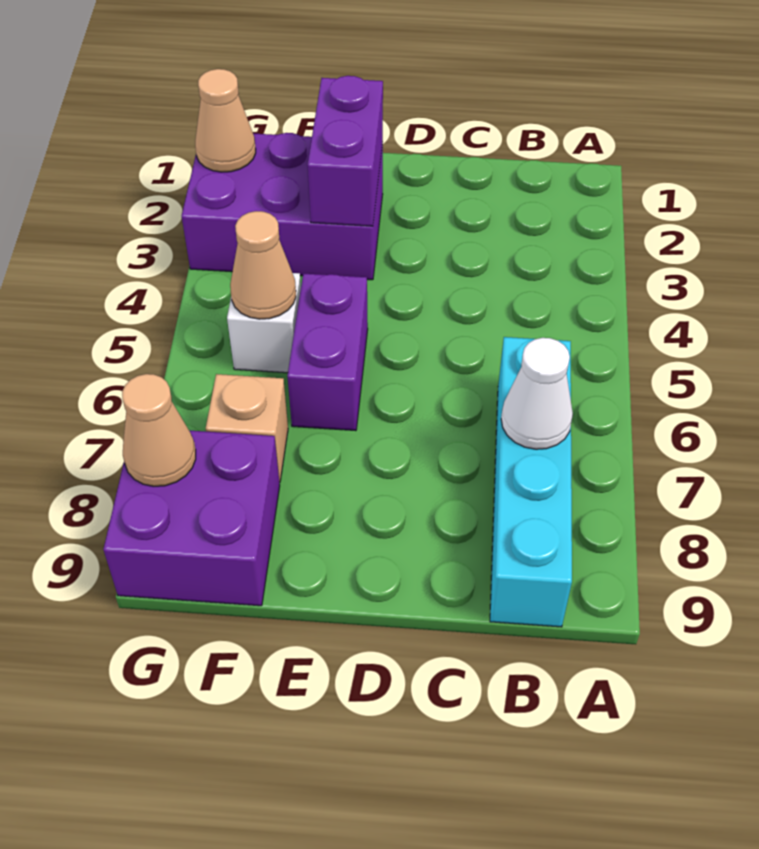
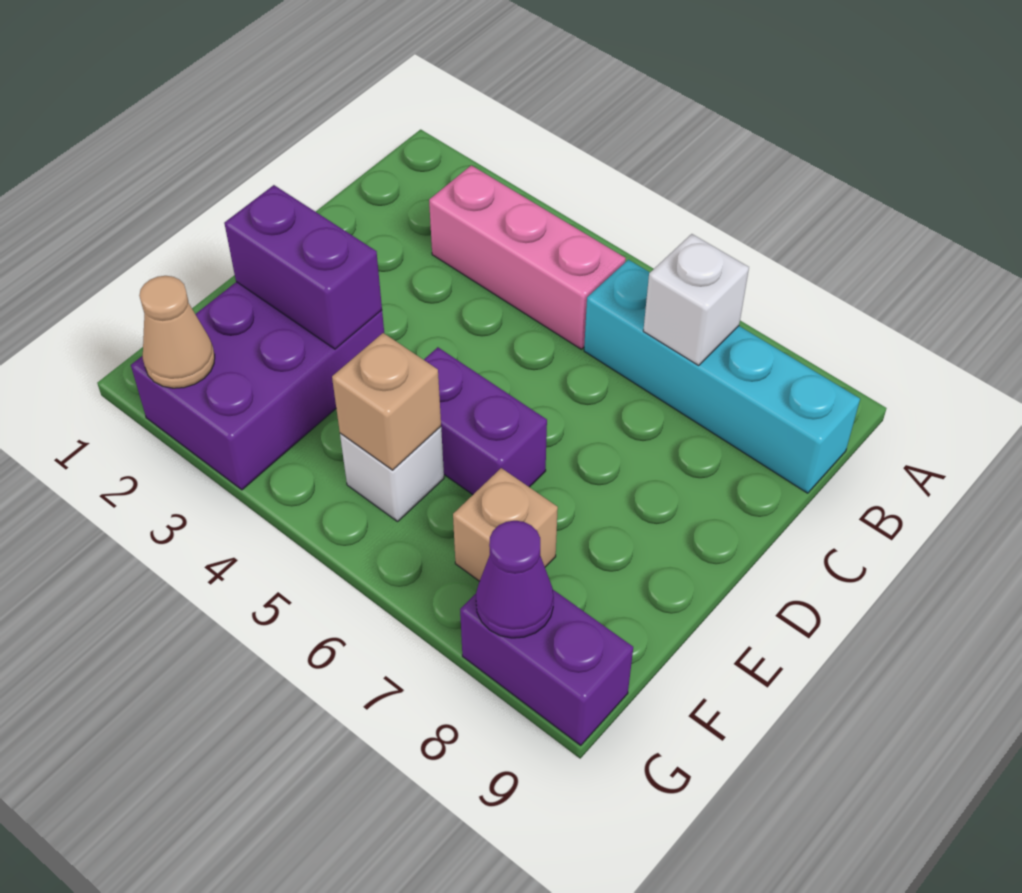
none -> pink brick B3:B5 level 1
white cone B7 level 2 -> white brick B7 level 2
tan cone F5 level 2 -> tan brick F5 level 2
purple brick F8:G9 level 1 -> purple brick G8:G9 level 1
tan cone G8 level 2 -> purple cone G8 level 2

